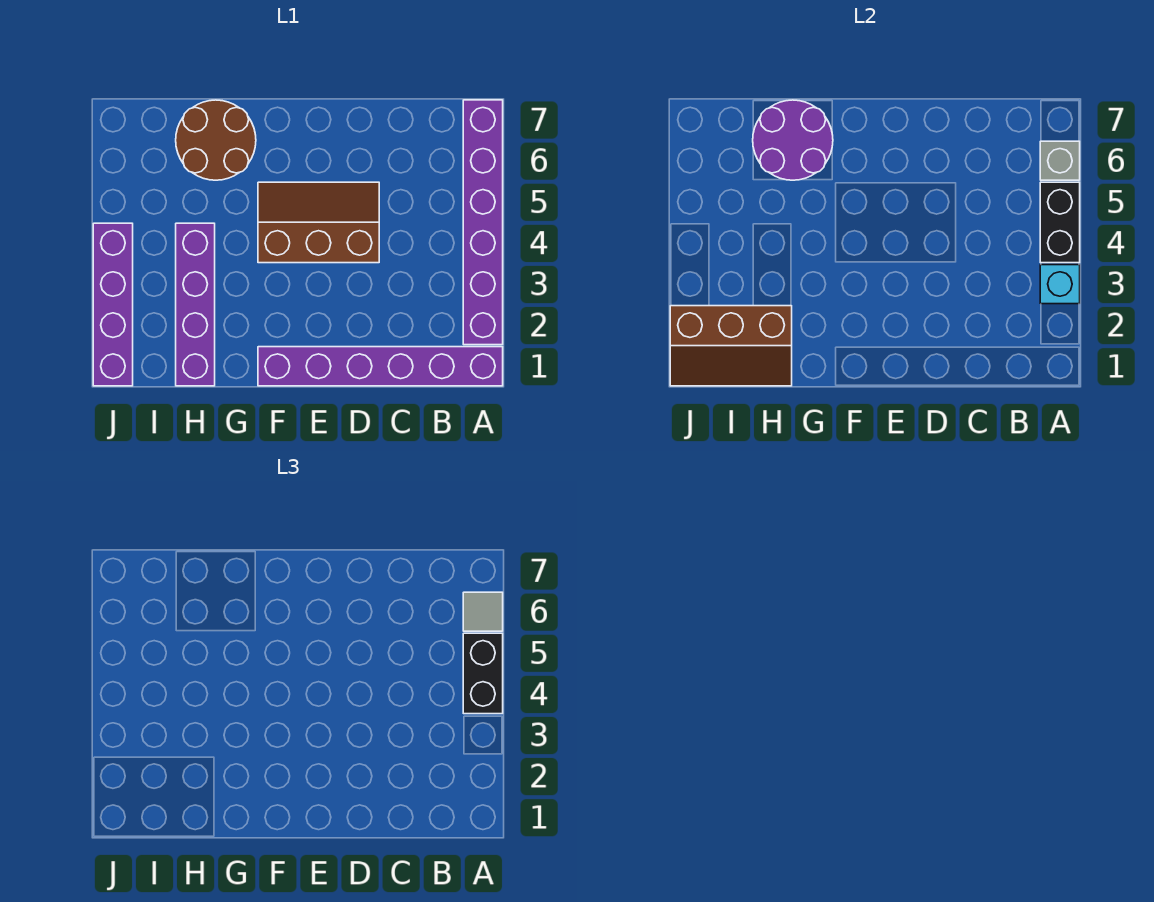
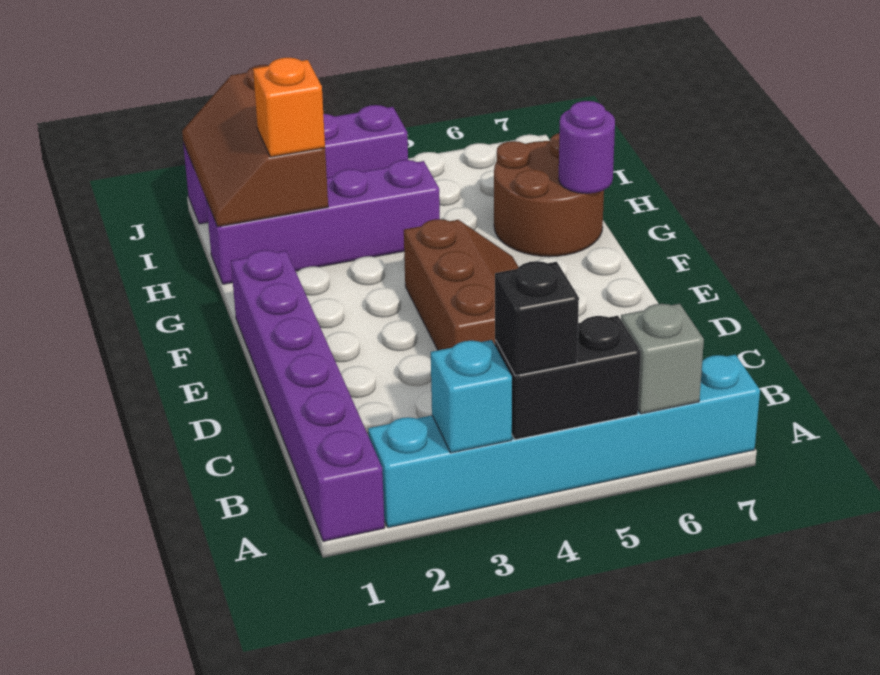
purple brick A2:A7 level 1 -> cyan brick A2:A7 level 1
black brick A4:A5 level 3 -> black brick A4 level 3
grey tile A6 level 3 -> none
purple round brick G6:H7 level 2 -> purple round brick G7 level 2
none -> orange brick H2 level 3

